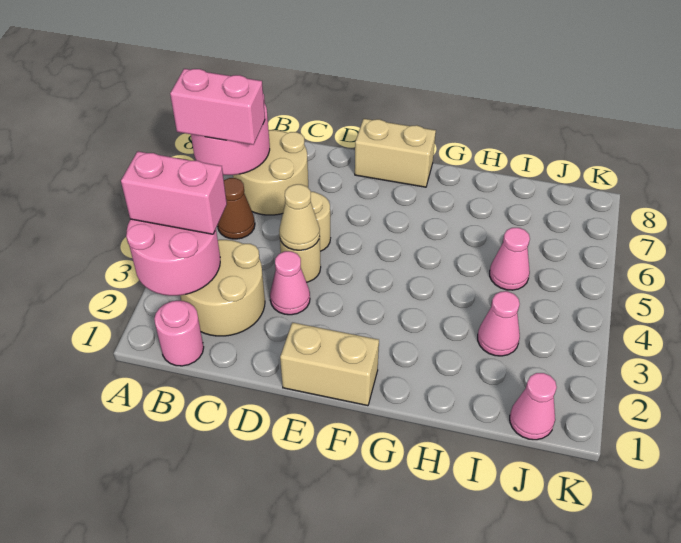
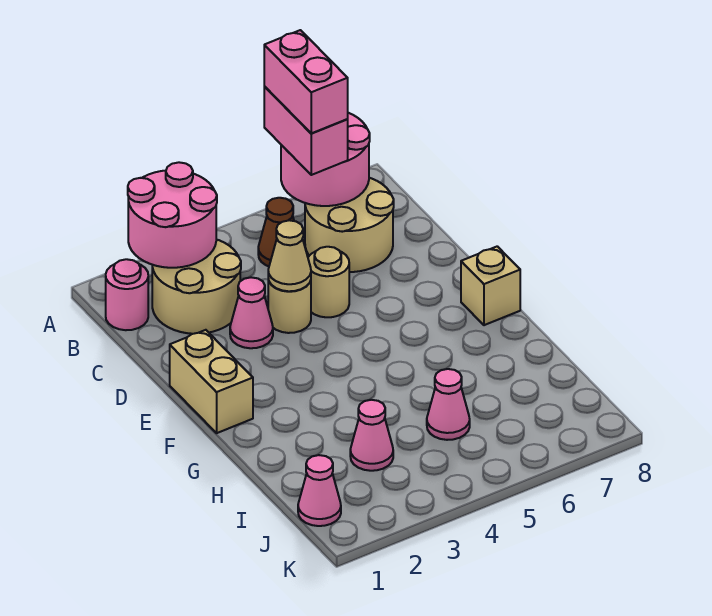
pink brick A3:B3 level 3 -> pink brick A6:B6 level 4
tan brick E8:F8 level 1 -> tan brick F8 level 1

